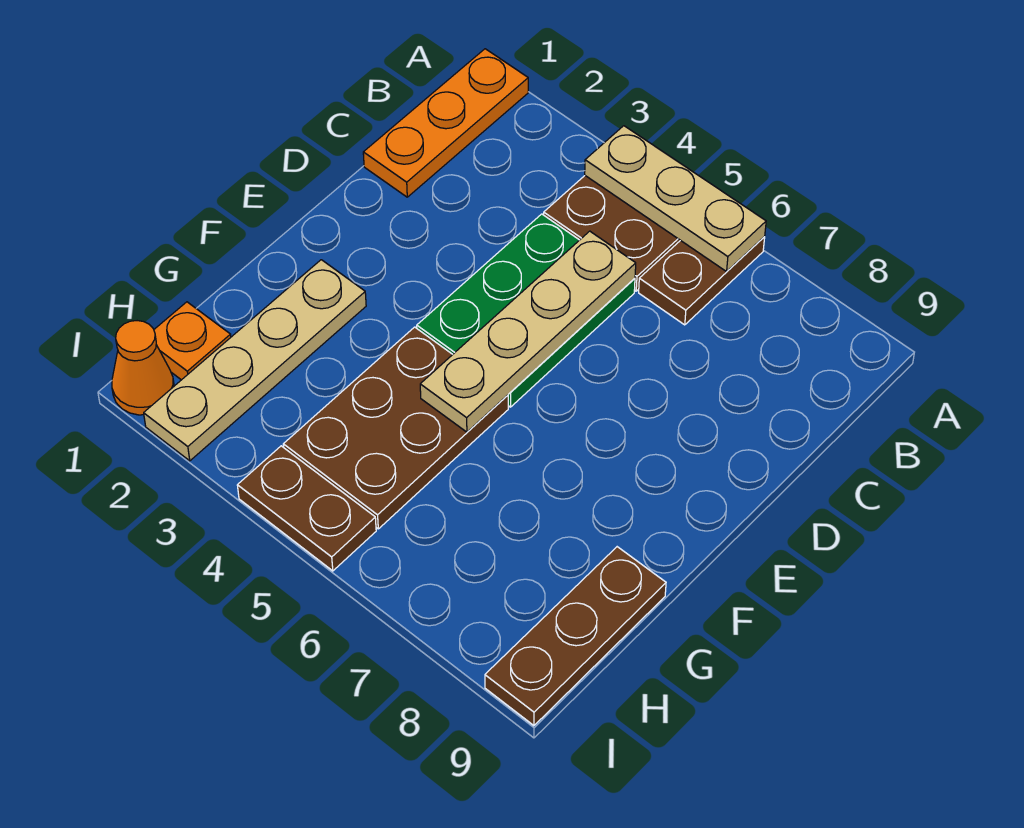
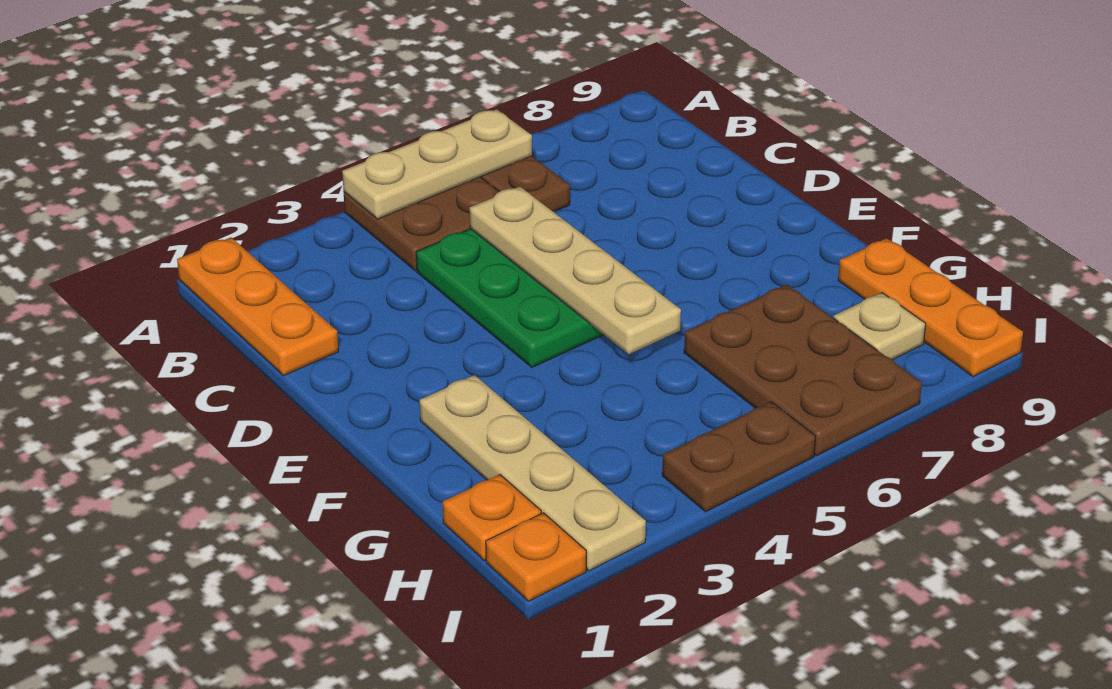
brown plate F4:H5 level 1 -> brown plate G6:I7 level 1
brown plate G9:I9 level 1 -> orange plate G9:I9 level 1
none -> tan plate H8 level 1
orange cone I1 level 1 -> orange plate I1 level 1

